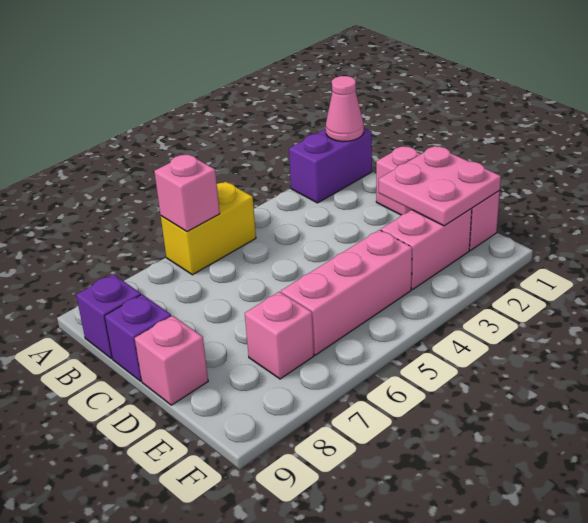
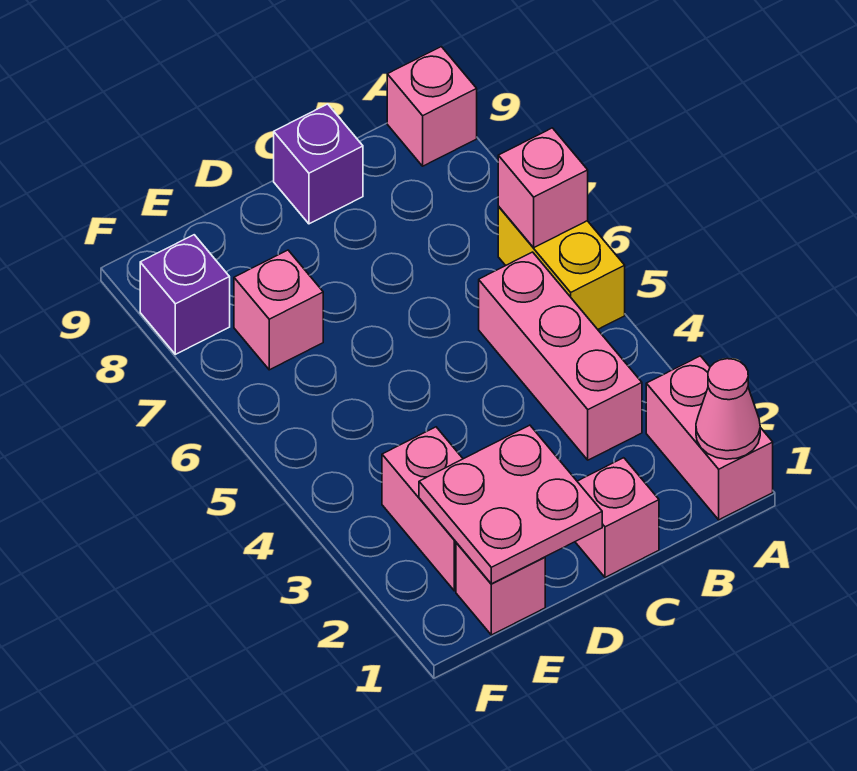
purple brick A1:A2 level 1 -> pink brick A1:A2 level 1
purple brick B9 level 1 -> purple brick F8 level 1
pink brick D9 level 1 -> pink brick A9 level 1
pink brick E4:E6 level 1 -> pink brick B3:B5 level 1

